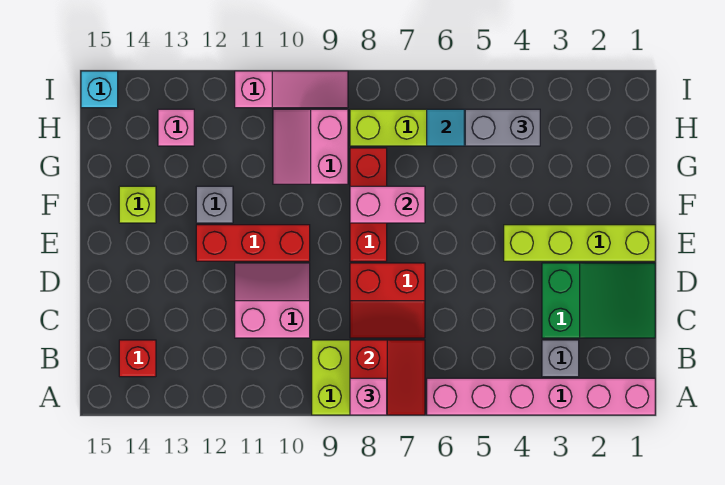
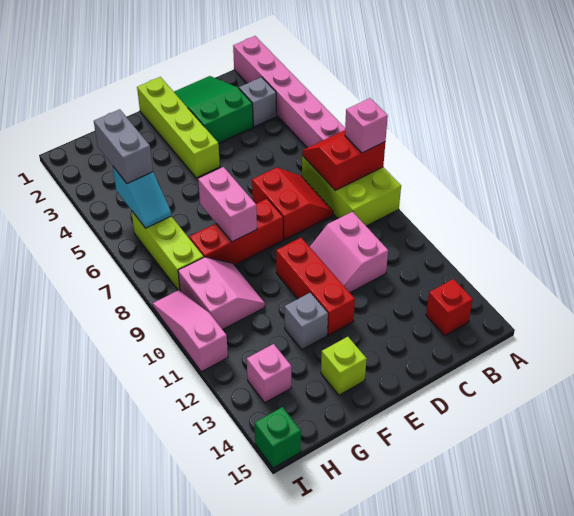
pink slope G9:H10 level 1 top 9 -> pink slope G9:H10 level 1 top H
cyan brick I15 level 1 -> green brick I15 level 1

